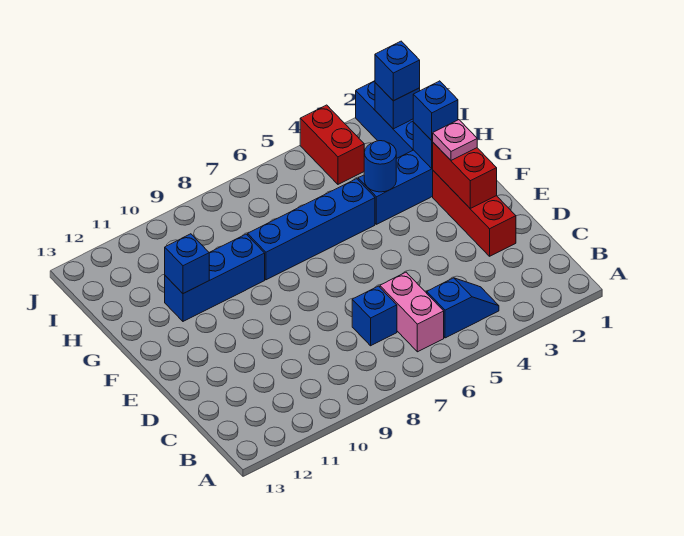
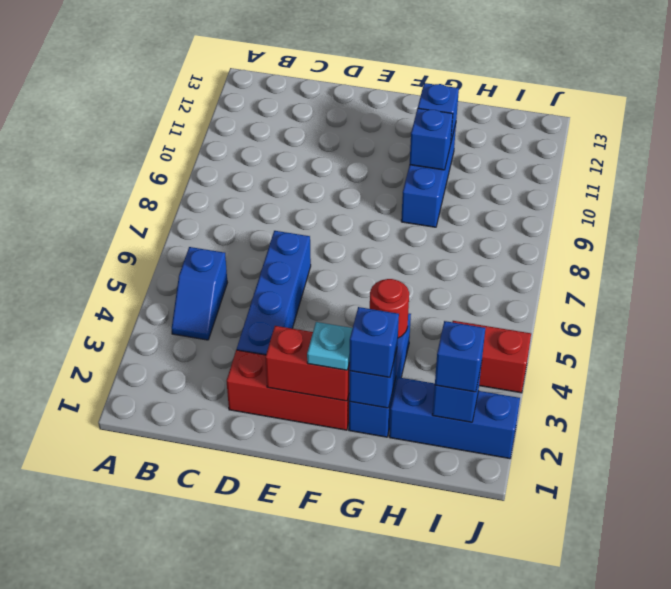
pink brick B6:C6 level 1 -> none
blue brick C7 level 1 -> blue brick G10 level 2
pink plate F2 level 3 -> cyan plate F2 level 3
blue round brick G4 level 2 -> red round brick G4 level 2
blue brick G5:G8 level 1 -> blue brick D3:D6 level 1

